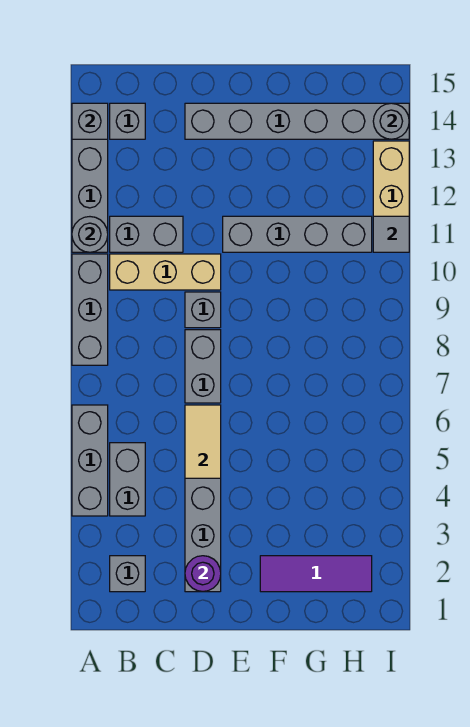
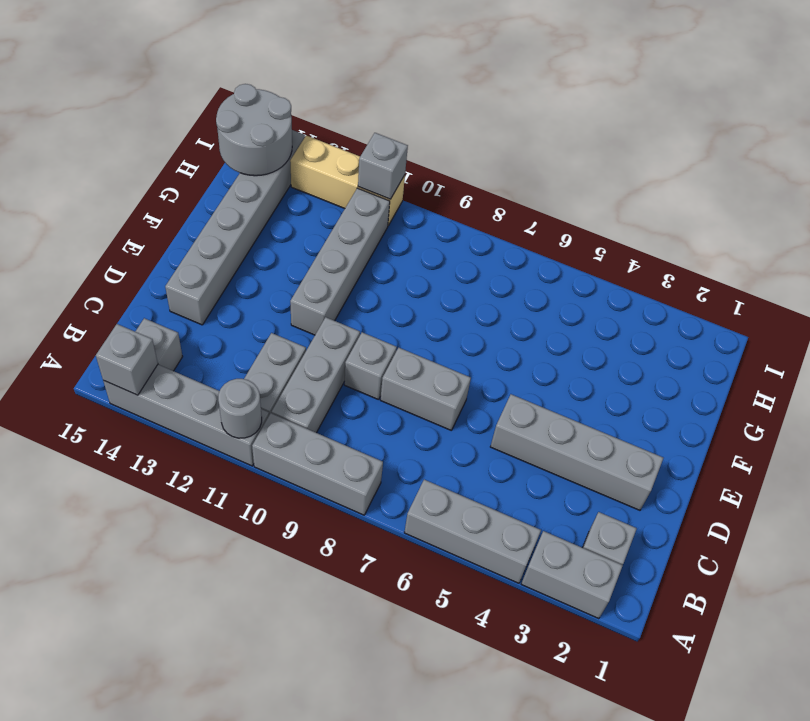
grey brick B4:B5 level 1 -> grey brick A2:A3 level 1
tan brick B10:D10 level 1 -> grey brick B10:D10 level 1
purple round brick D2 level 2 -> none
tan tile D5:D6 level 2 -> none
purple tile F2:H2 level 1 -> none
grey tile I11 level 2 -> grey brick I11 level 2
grey round brick I14 level 2 -> grey round brick H14:I15 level 2

